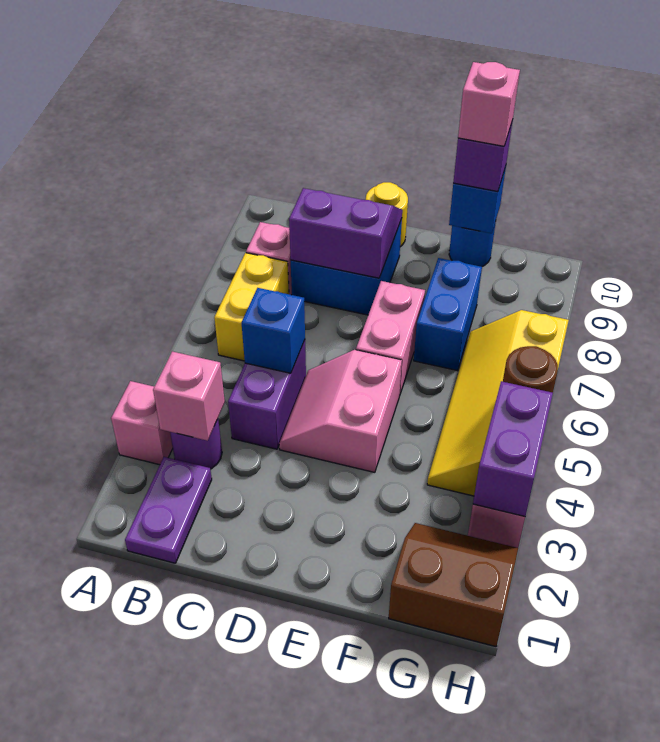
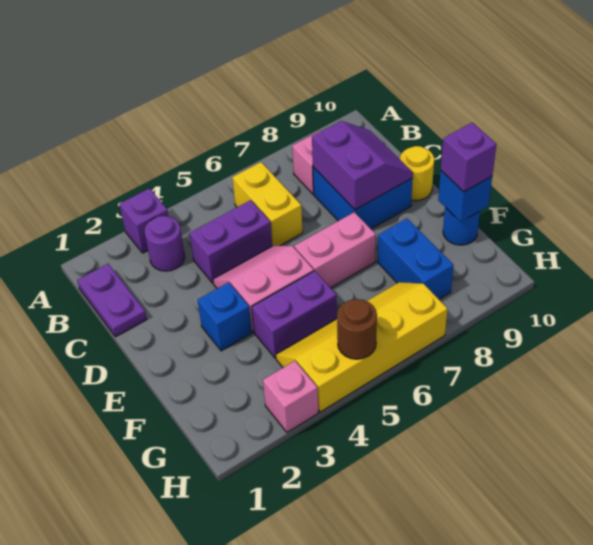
pink brick A3 level 1 -> purple brick A3 level 1
purple plate B1:B2 level 1 -> purple plate B1:C1 level 1
pink brick B3 level 2 -> none
yellow brick B6:B7 level 1 -> yellow brick B6:C6 level 1
blue brick C5 level 2 -> blue brick E3 level 1
blue brick F7:F8 level 1 -> blue brick F8:G8 level 1
pink brick F10 level 4 -> none
brown slope G1:H2 level 1 top 1 -> none
purple brick H3:H4 level 2 -> purple brick F4:F5 level 1

